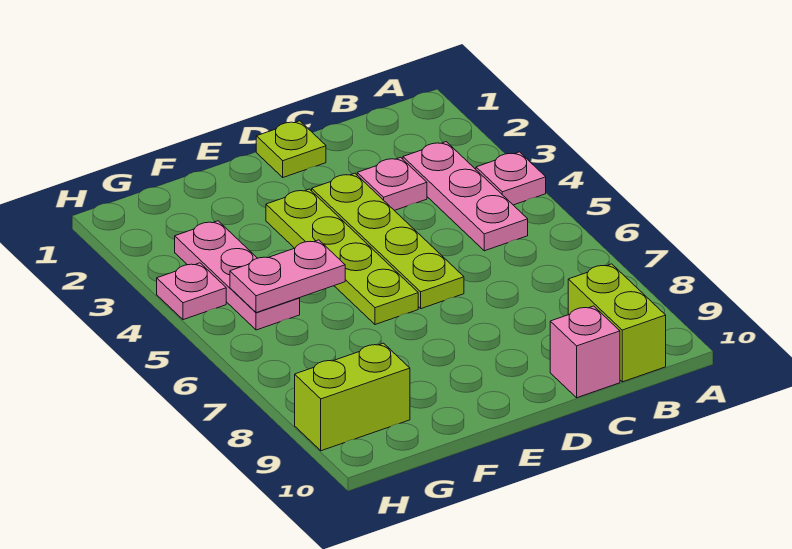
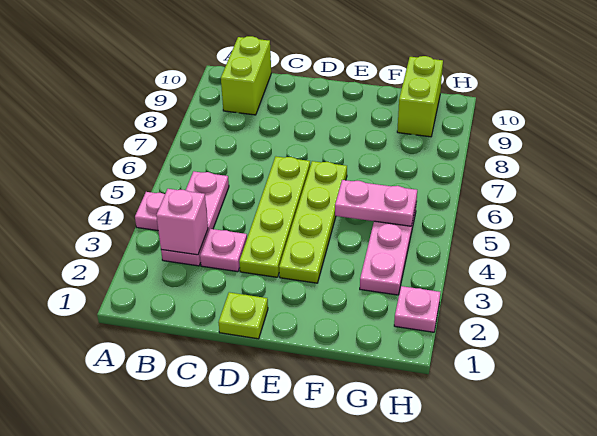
pink brick C10 level 1 -> pink brick B3 level 2
lime brick G9:H9 level 1 -> lime brick G9:G10 level 1
pink plate H4 level 1 -> pink plate H2 level 1

